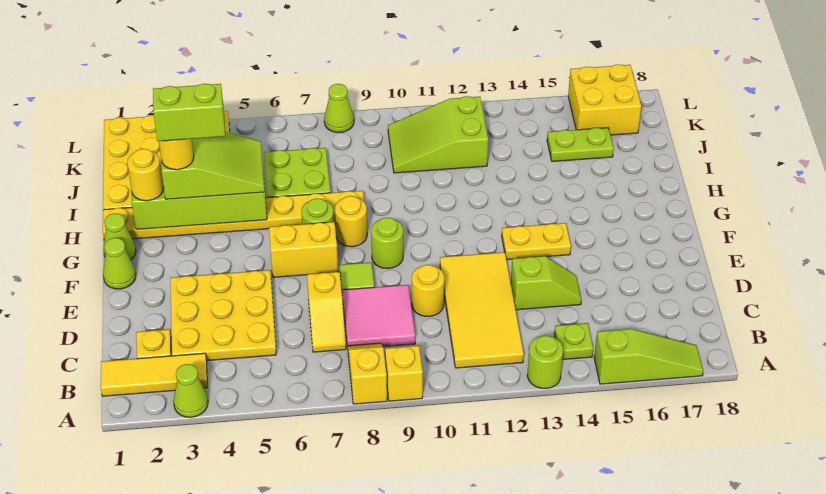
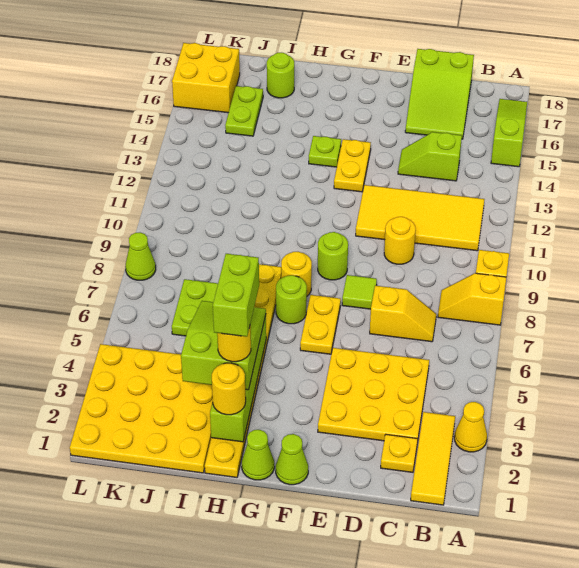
lime cone A3 level 1 -> yellow cone A3 level 1
lime round brick A13 level 1 -> lime round brick I17 level 1
lime plate B14 level 1 -> lime plate G14 level 1
pink tile C8:D9 level 1 -> none
lime slope D13:D14 level 1 top 13 -> lime slope C14:D14 level 1 top C
yellow brick F6:F7 level 1 -> yellow plate F6:F7 level 1
lime slope J10:K12 level 1 top 12 -> lime slope C16:D18 level 1 top 18

